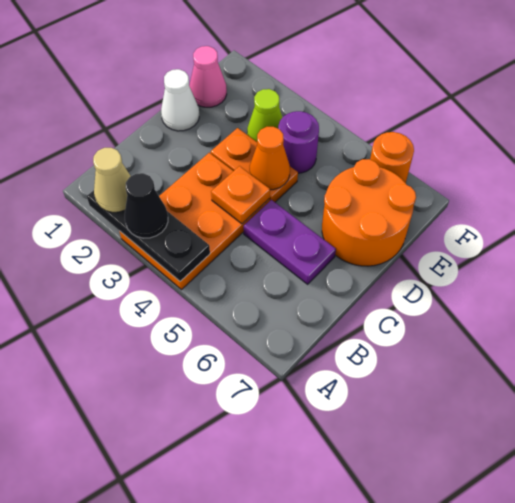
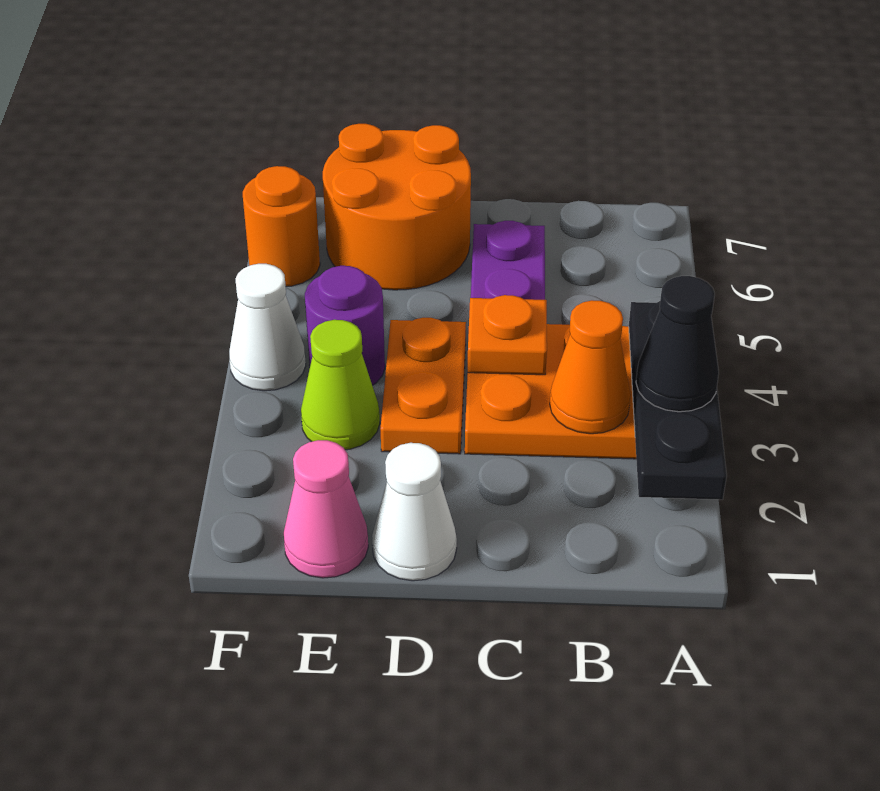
tan cone A2 level 3 -> none
orange cone D4 level 2 -> orange cone B3 level 2
none -> white cone F4 level 1

